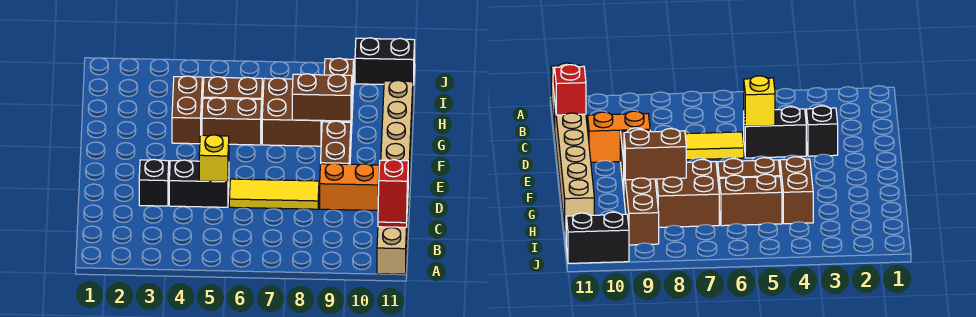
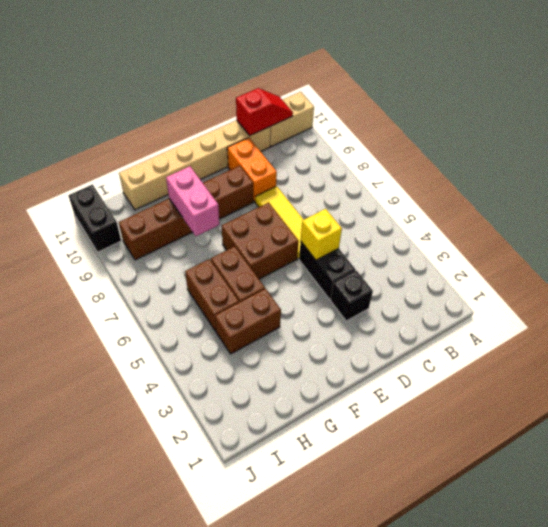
brown brick G7:H8 level 1 -> brown brick E6:F7 level 1
brown brick G8:G9 level 2 -> pink brick G8:G9 level 2

